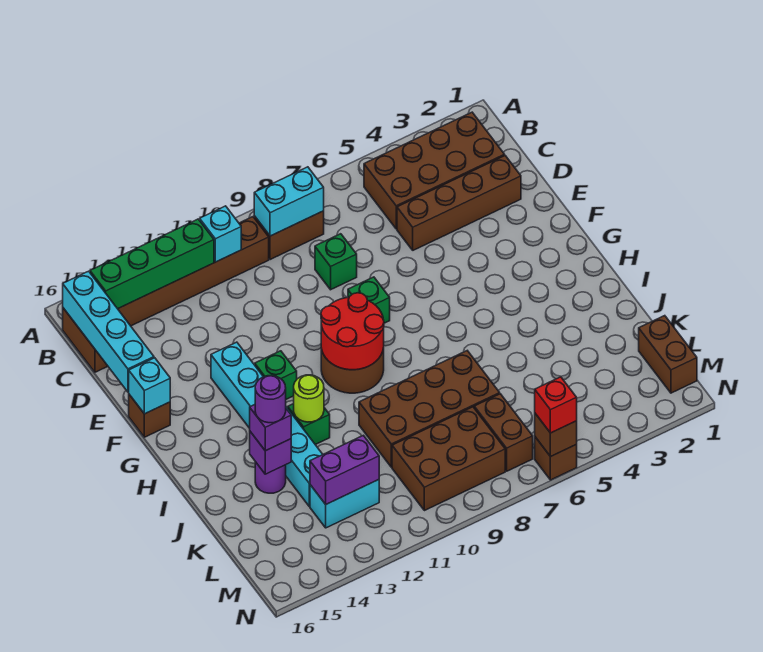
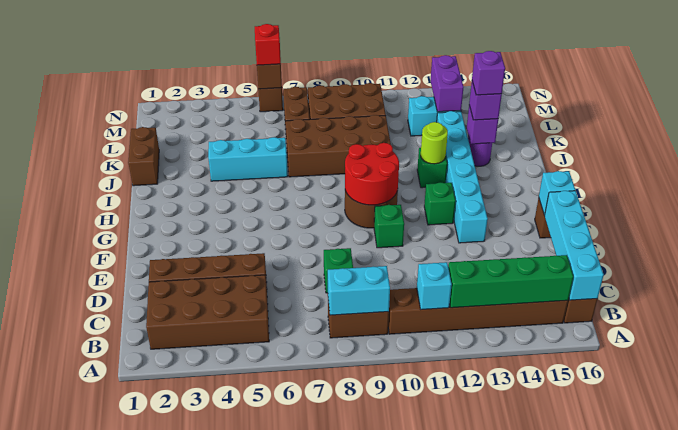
green brick F8 level 1 -> green brick F10 level 1
none -> cyan brick J4:J6 level 1
purple round brick J14 level 4 -> purple brick J14 level 4
brown brick L1:M1 level 1 -> brown brick J1:K1 level 1
purple brick L12:L13 level 2 -> purple brick L13:M13 level 2

